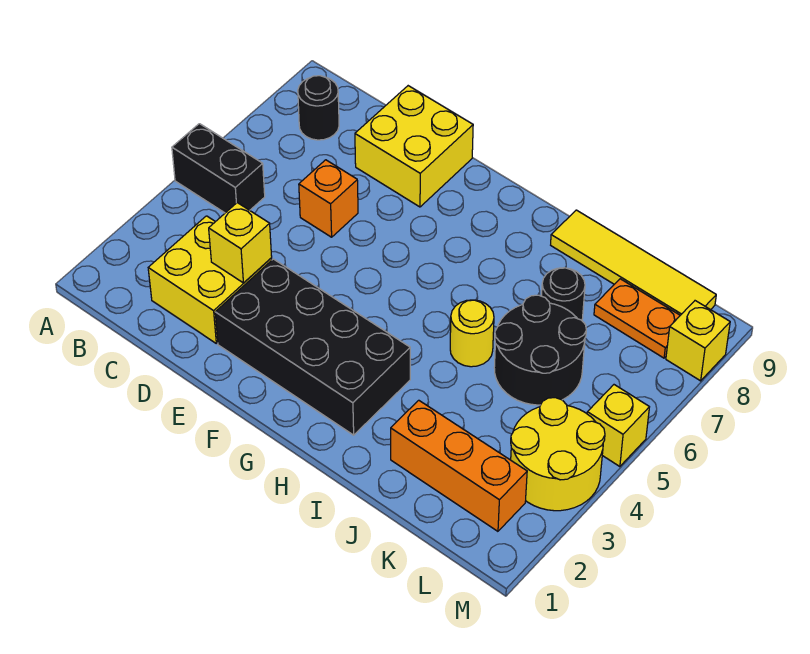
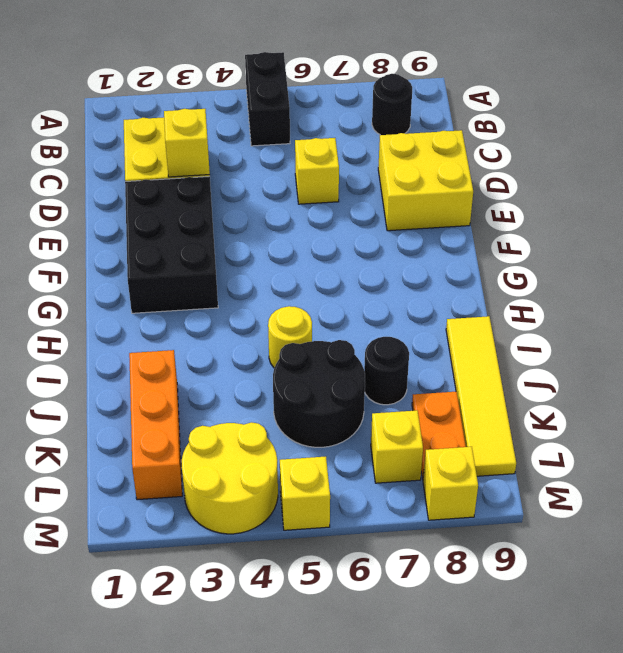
orange brick D6 level 1 -> yellow brick D6 level 1
black brick E2:H3 level 1 -> black brick E2:G3 level 1
none -> yellow brick L7 level 1

